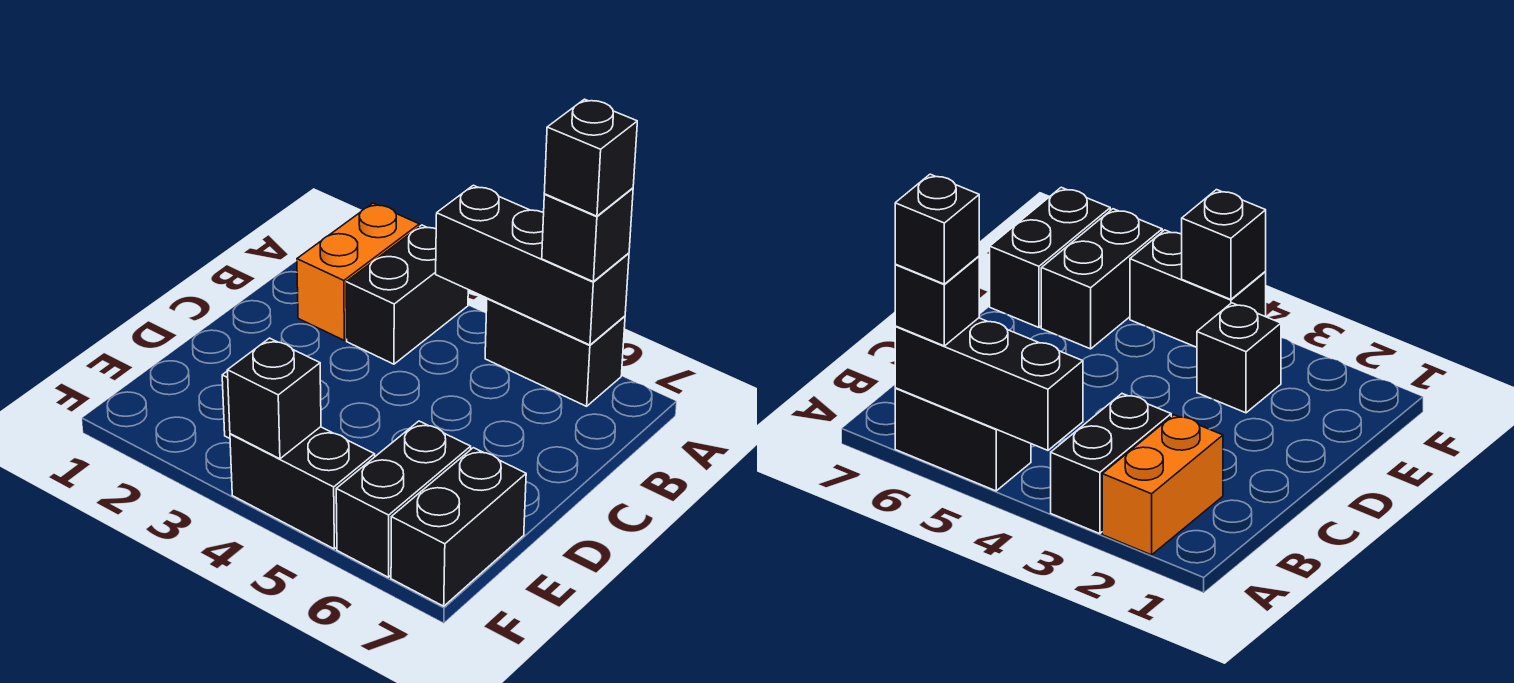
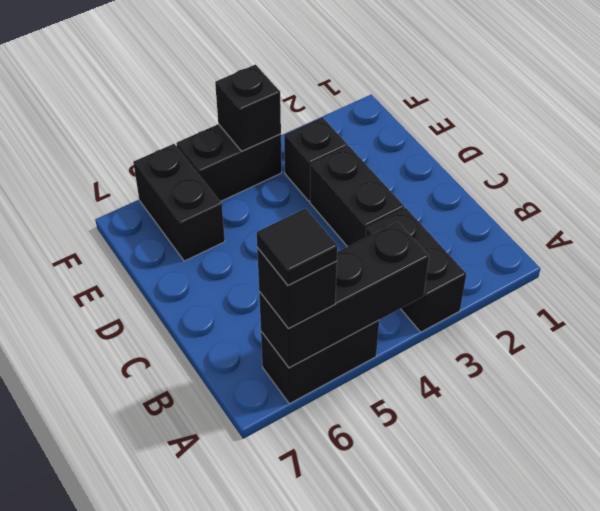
orange brick A2:B2 level 1 -> none
black brick A6 level 4 -> black tile A6 level 4
black brick E7:F7 level 1 -> black brick C3:D3 level 1

